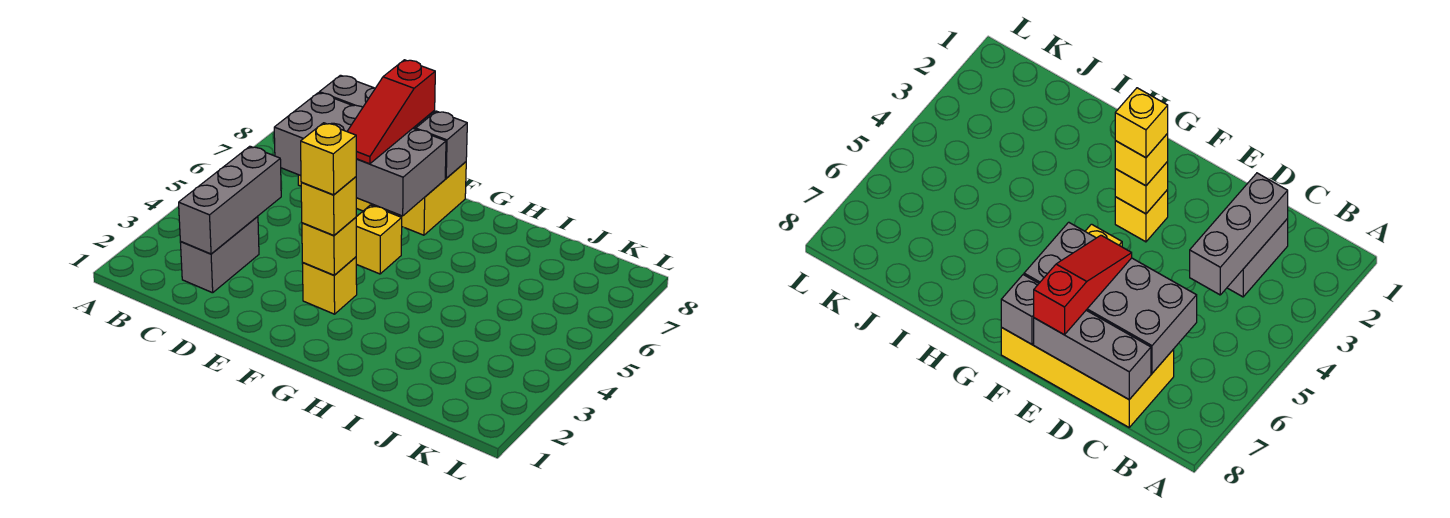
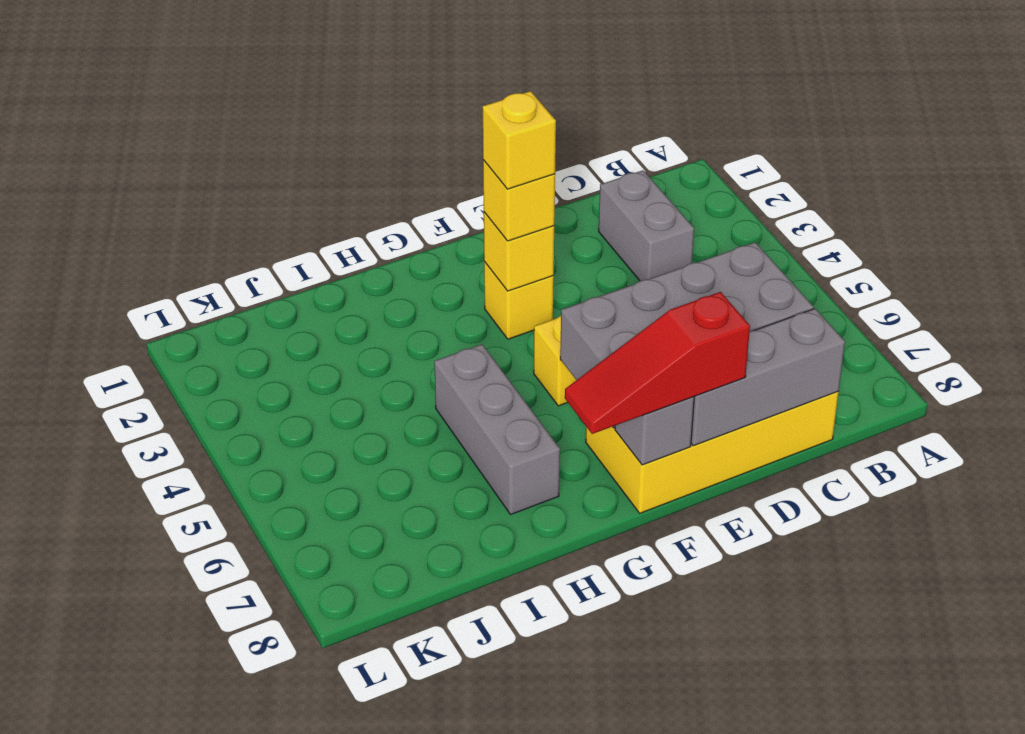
grey brick C2:C4 level 2 -> grey brick H5:H7 level 1
red slope E6:E8 level 3 top 8 -> red slope E8:G8 level 3 top E

